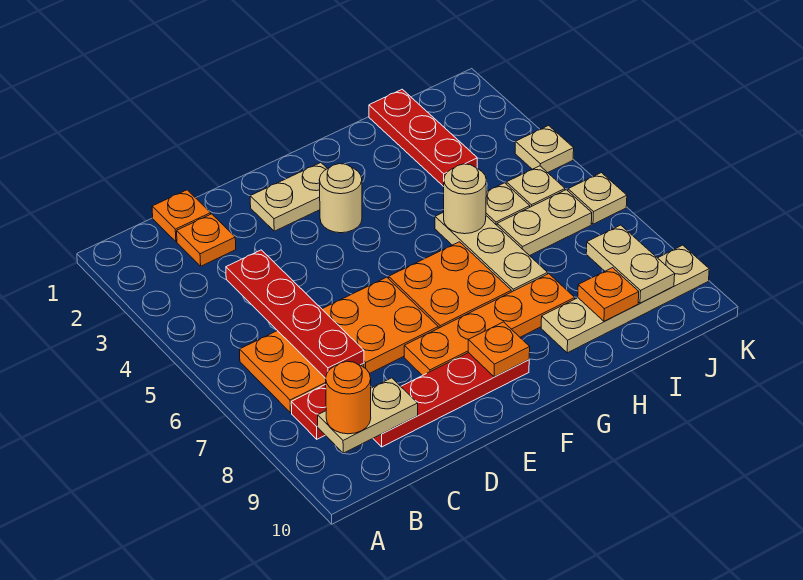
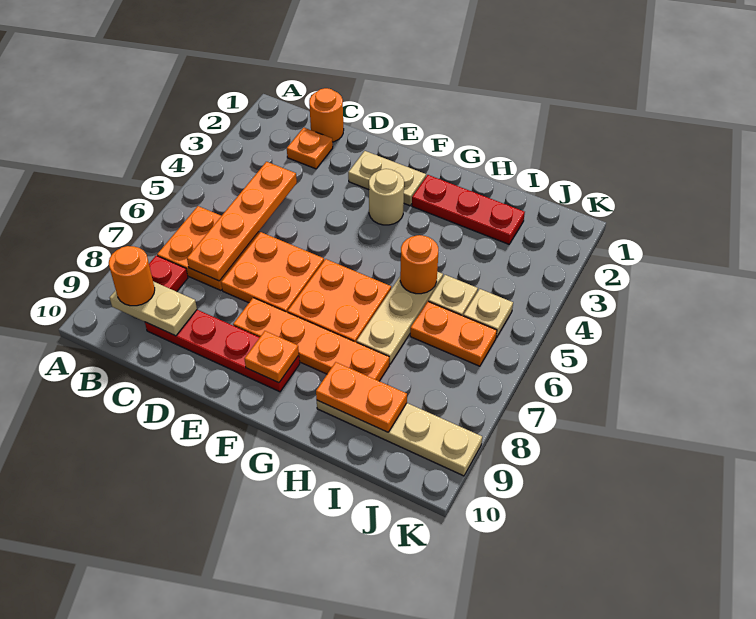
orange plate C1 level 1 -> orange round brick C1 level 1
red plate C4:C7 level 2 -> orange plate C4:C7 level 2
tan round brick H5 level 2 -> orange round brick H5 level 2
red plate I1:I3 level 1 -> red plate G2:I2 level 1
tan plate I6:J6 level 1 -> orange plate I6:J6 level 1
orange plate I9 level 2 -> orange plate H9:I9 level 2
tan plate J8:J9 level 2 -> none
tan plate K4 level 1 -> none
tan plate K6 level 1 -> none

